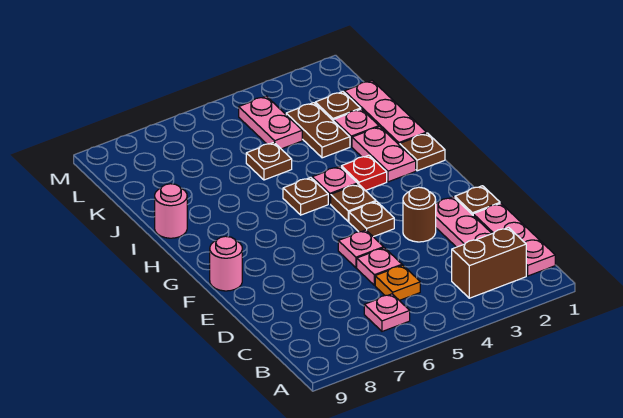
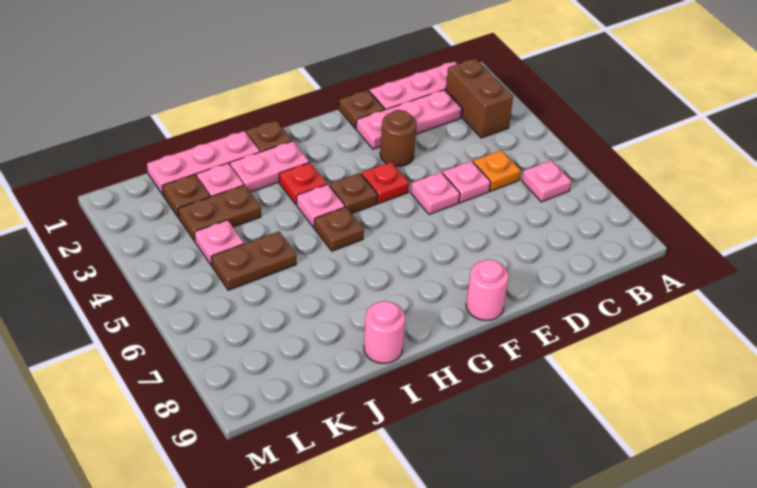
brown plate F4 level 1 -> red plate F4 level 1
brown plate J5 level 1 -> brown plate J5:K5 level 1
pink plate K4:L4 level 1 -> pink plate K4 level 1

